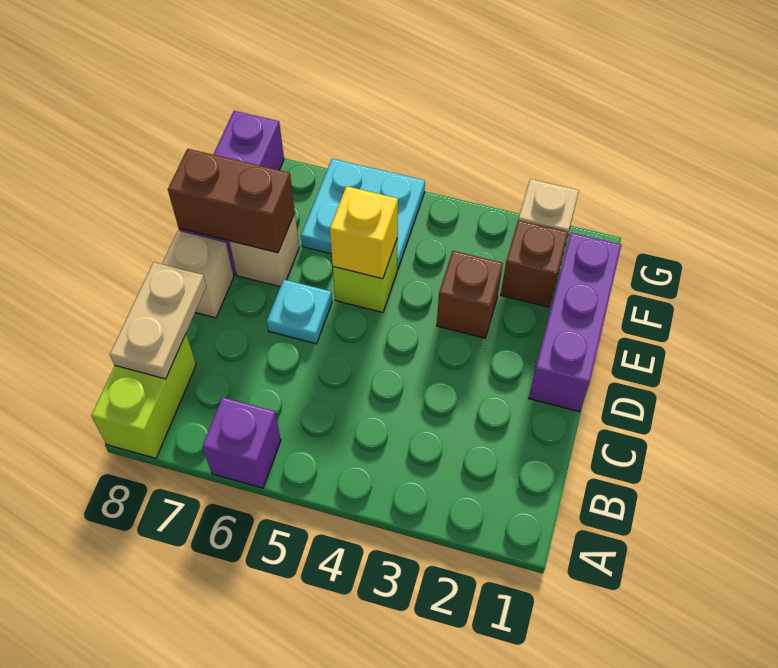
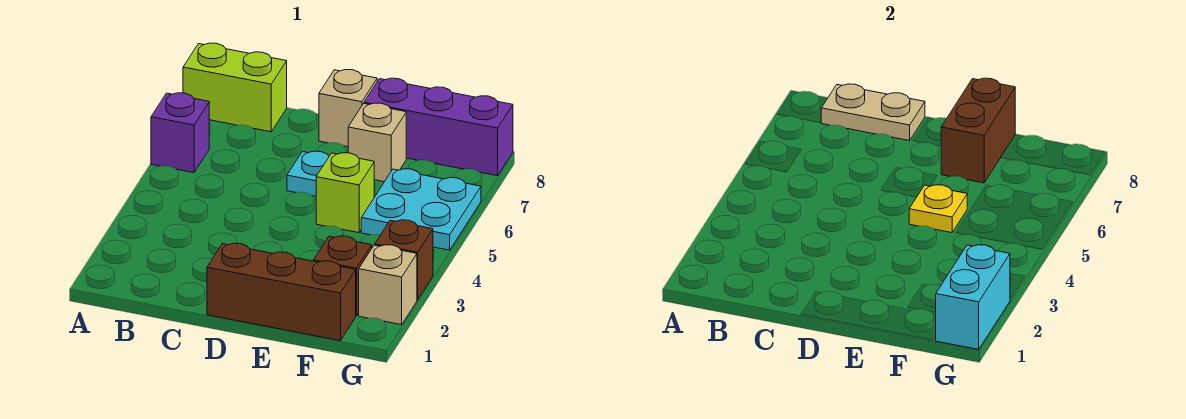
purple brick D1:F1 level 1 -> brown brick D1:F1 level 1
brown brick E3 level 1 -> brown brick G3 level 1
yellow brick E5 level 2 -> yellow plate E5 level 2
none -> cyan brick G1:G2 level 2

